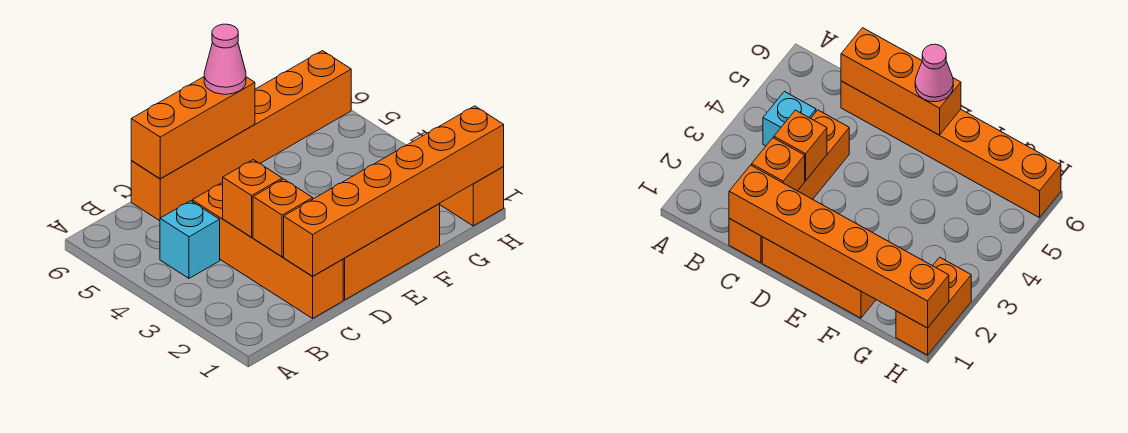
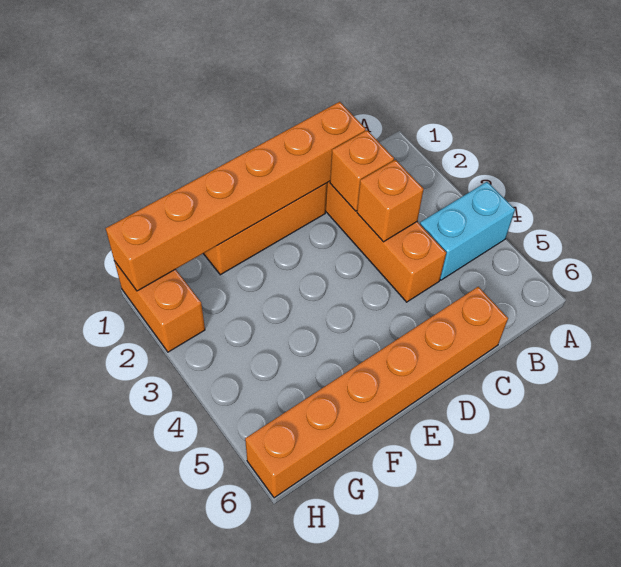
cyan brick B4 level 1 -> cyan brick A4:B4 level 1
orange brick C6:E6 level 2 -> none
pink cone E6 level 3 -> none

